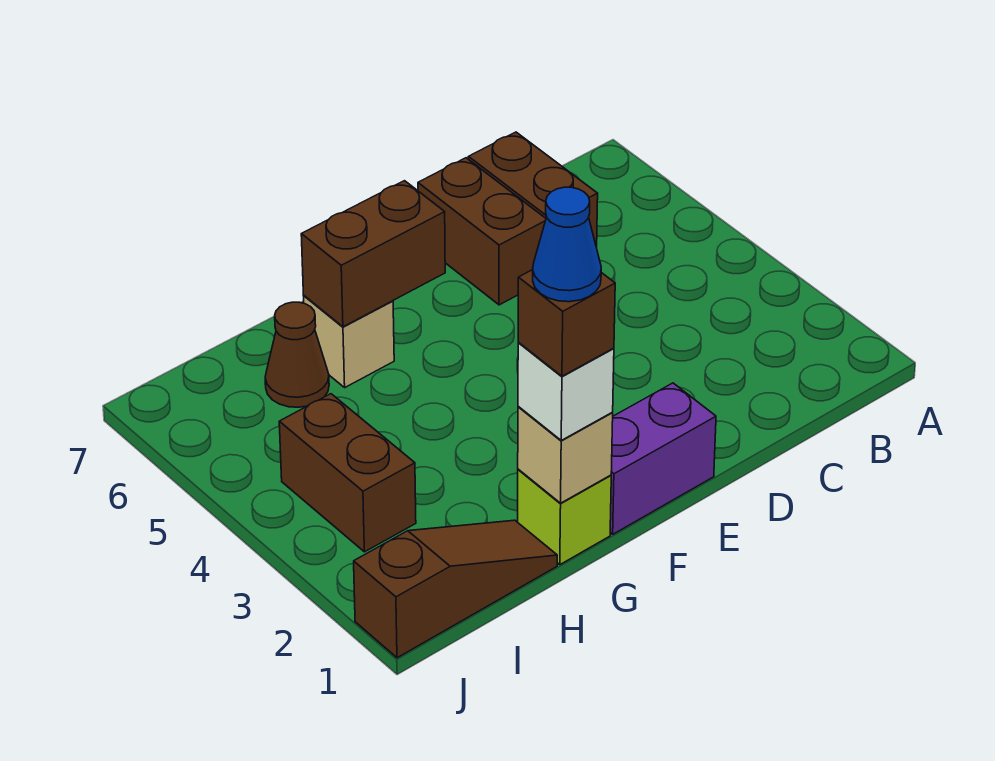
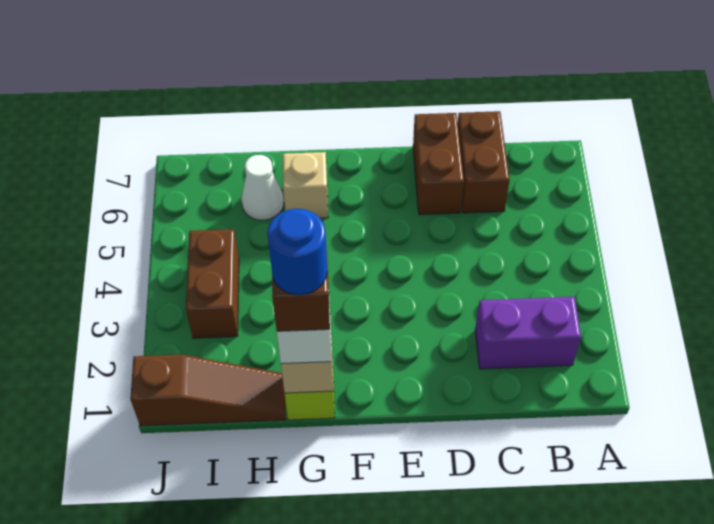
purple brick E1:F1 level 1 -> purple brick B2:C2 level 1
brown brick F6:G6 level 2 -> none
blue cone G1 level 5 -> blue round brick G1 level 5
brown cone H6 level 1 -> white cone H6 level 1

